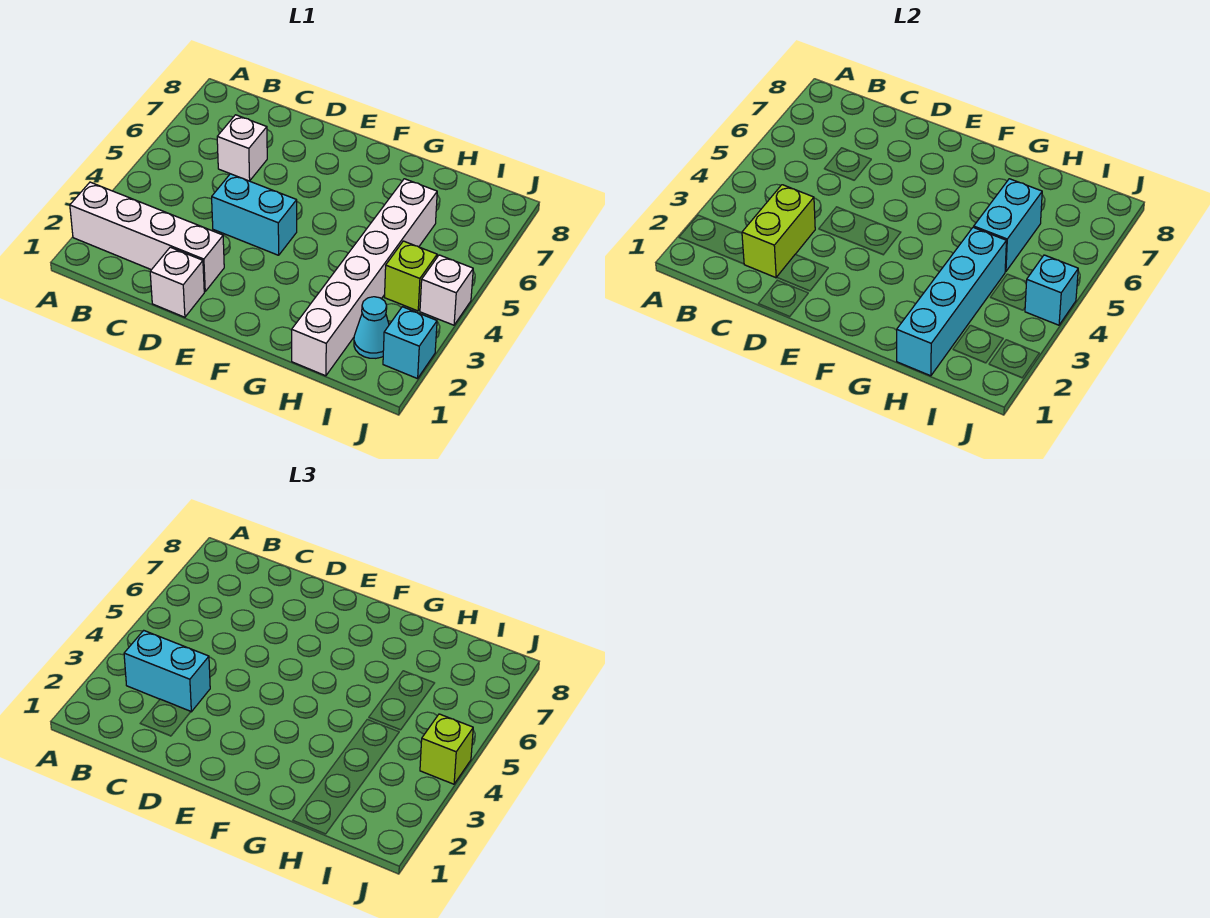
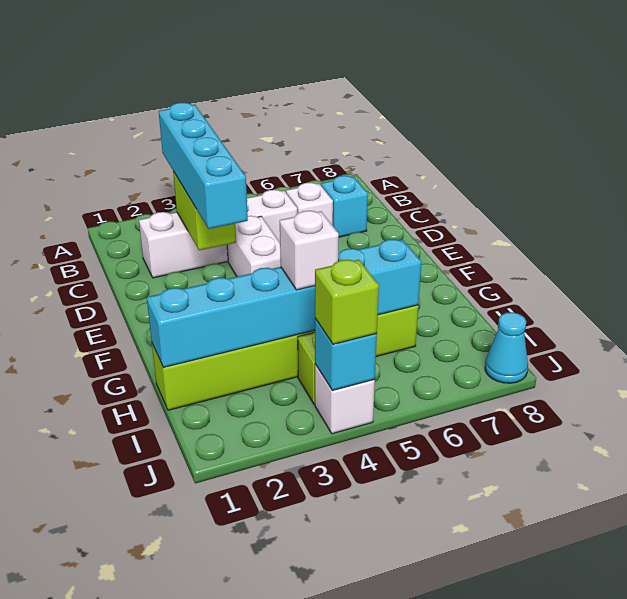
white brick A2:D2 level 1 -> white brick C2:C5 level 1
cyan brick B3:C3 level 3 -> cyan brick B3:E3 level 3
lime brick C2:C3 level 2 -> lime brick C3:D3 level 2
white brick D1 level 1 -> white brick H4 level 3
cyan brick D4:E4 level 1 -> white brick D4:E4 level 1
white brick H1:H6 level 1 -> lime brick H1:H6 level 1
cyan cone I2 level 1 -> cyan cone J8 level 1
cyan brick J2 level 1 -> cyan brick C7 level 1

